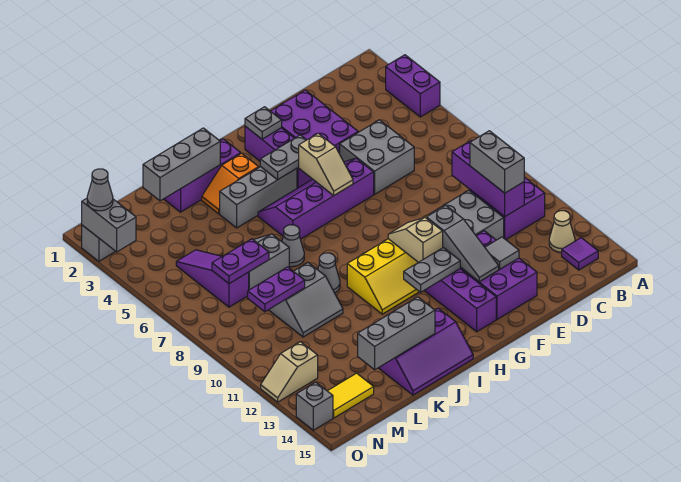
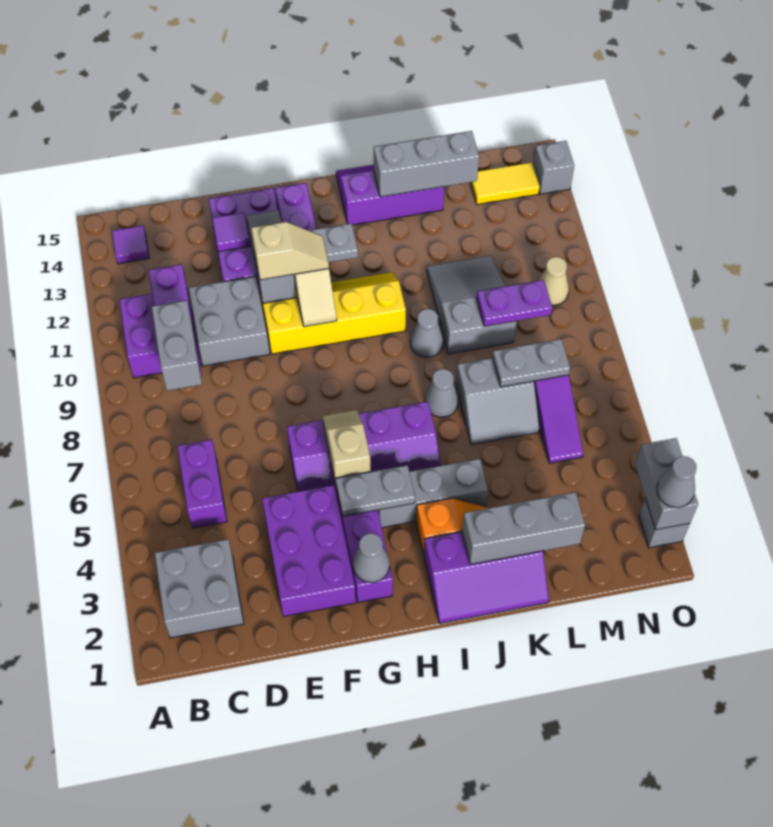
purple brick A3:A4 level 1 -> purple brick C5:C6 level 1
tan cone B13 level 1 -> tan cone N10 level 1
grey brick C10:C11 level 3 -> grey brick C8:C9 level 3
grey brick D5:E6 level 1 -> grey brick B2:C3 level 1
grey tile E13 level 2 -> purple tile E13 level 2
grey plate G2 level 2 -> grey cone G2 level 2
grey slope K9:L10 level 1 top 9 -> grey slope K9:L11 level 1 top 9
purple plate L7:M7 level 2 -> grey plate L7:M7 level 2
tan slope N12:O12 level 1 top N -> tan slope F11:G11 level 3 top F

